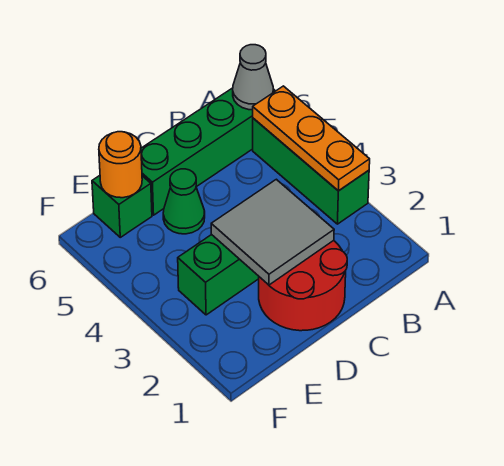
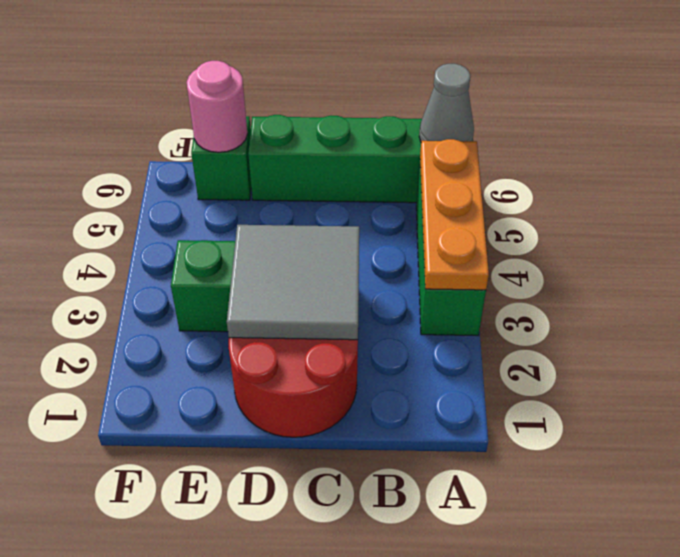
green cone D5 level 1 -> none
orange round brick E6 level 2 -> pink round brick E6 level 2

